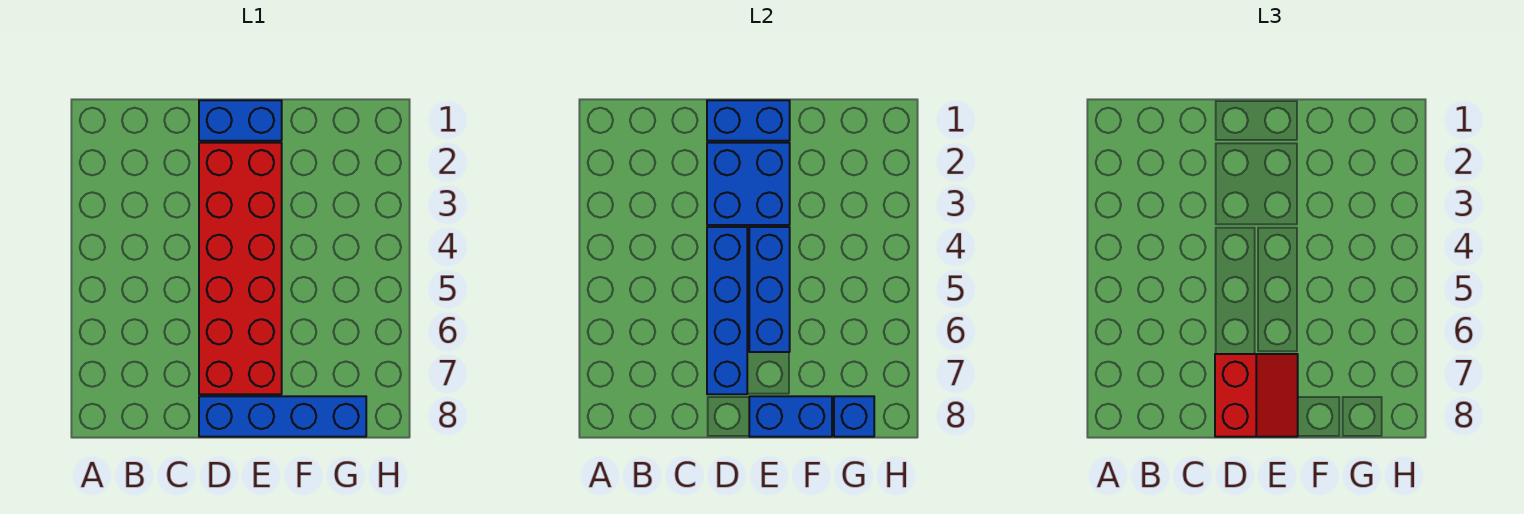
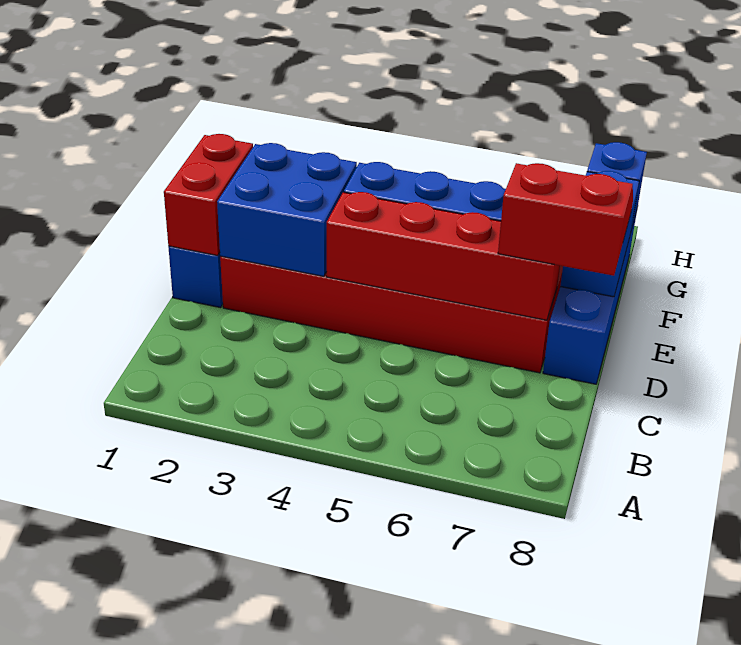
blue brick D1:E1 level 2 -> red brick D1:E1 level 2
blue brick D4:D7 level 2 -> red brick D4:D7 level 2

